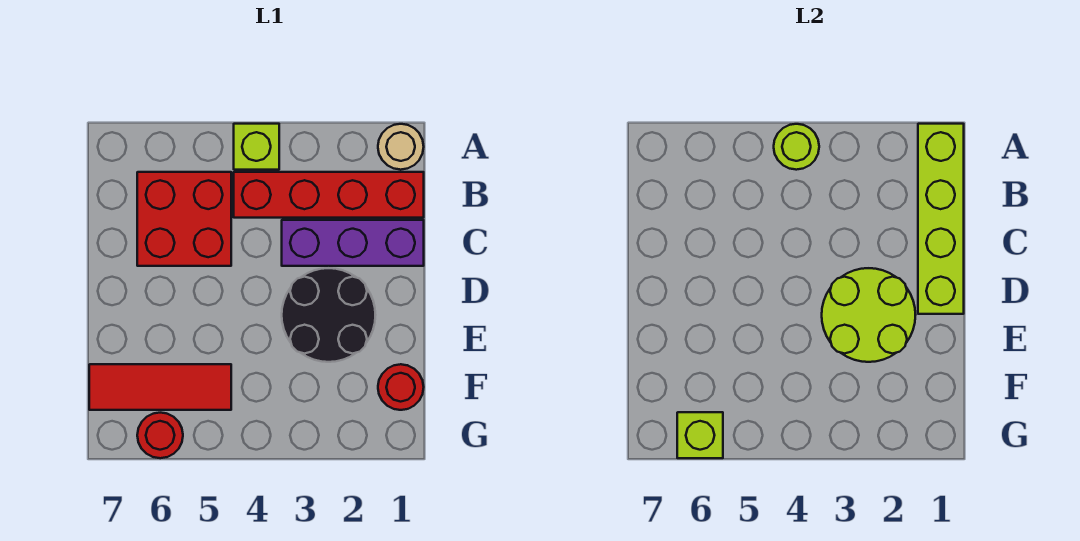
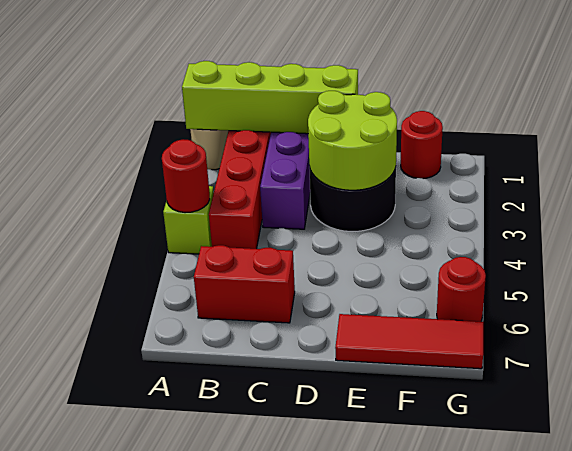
lime round brick A4 level 2 -> red round brick A4 level 2
red brick B5:C6 level 1 -> red brick B6:C6 level 1
red tile F5:F7 level 1 -> red tile E7:G7 level 1
lime brick G6 level 2 -> none

